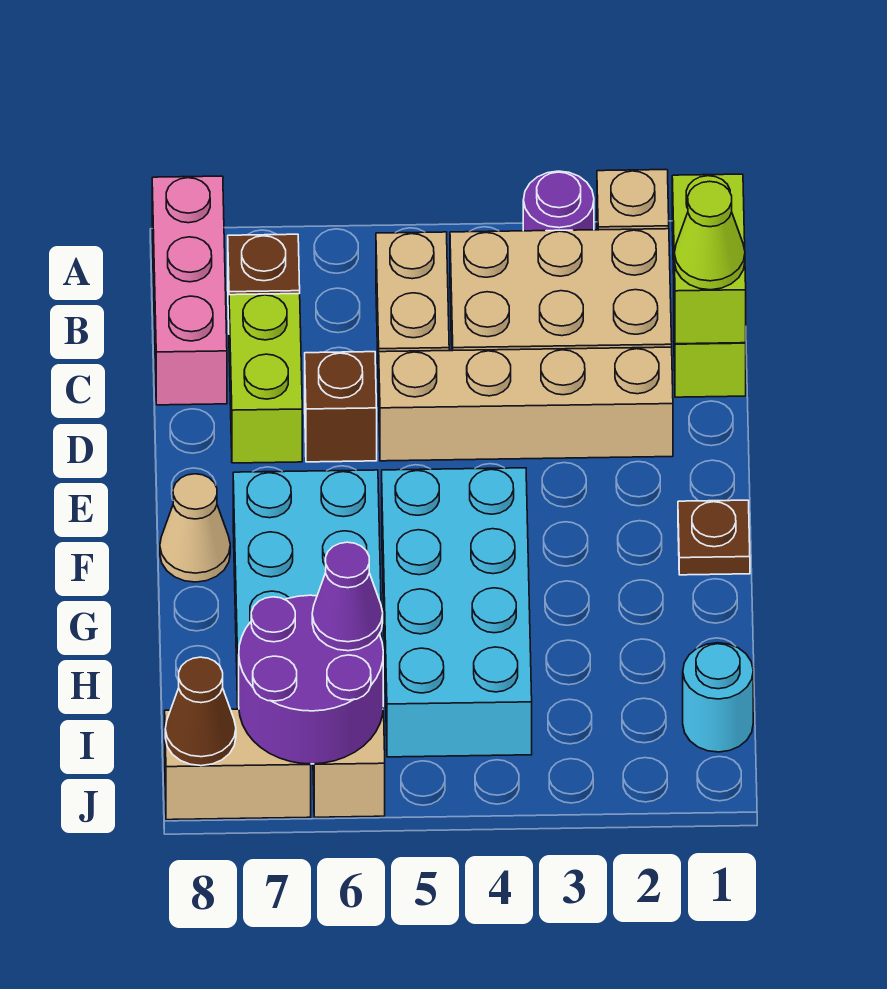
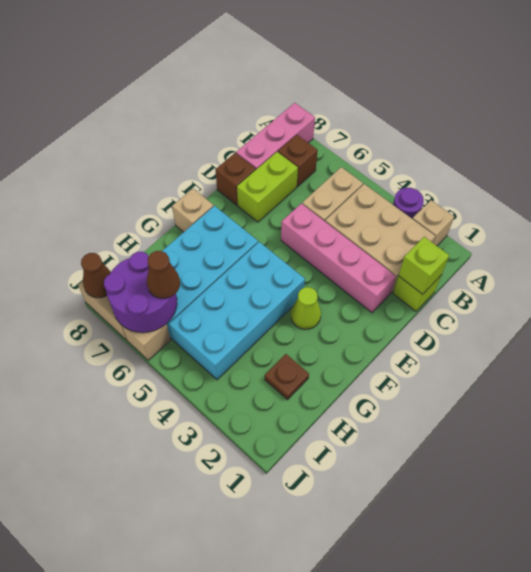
lime brick B1:C1 level 2 -> lime brick C1 level 2
lime cone C1 level 3 -> lime cone F3 level 1
tan brick D2:D5 level 1 -> pink brick D2:D5 level 1
brown brick D6 level 1 -> brown brick D8 level 1
brown plate F1 level 1 -> brown plate H2 level 1
tan cone F8 level 1 -> tan brick F8 level 1
cyan round brick I1 level 1 -> none
purple cone I6 level 3 -> brown cone I6 level 3

